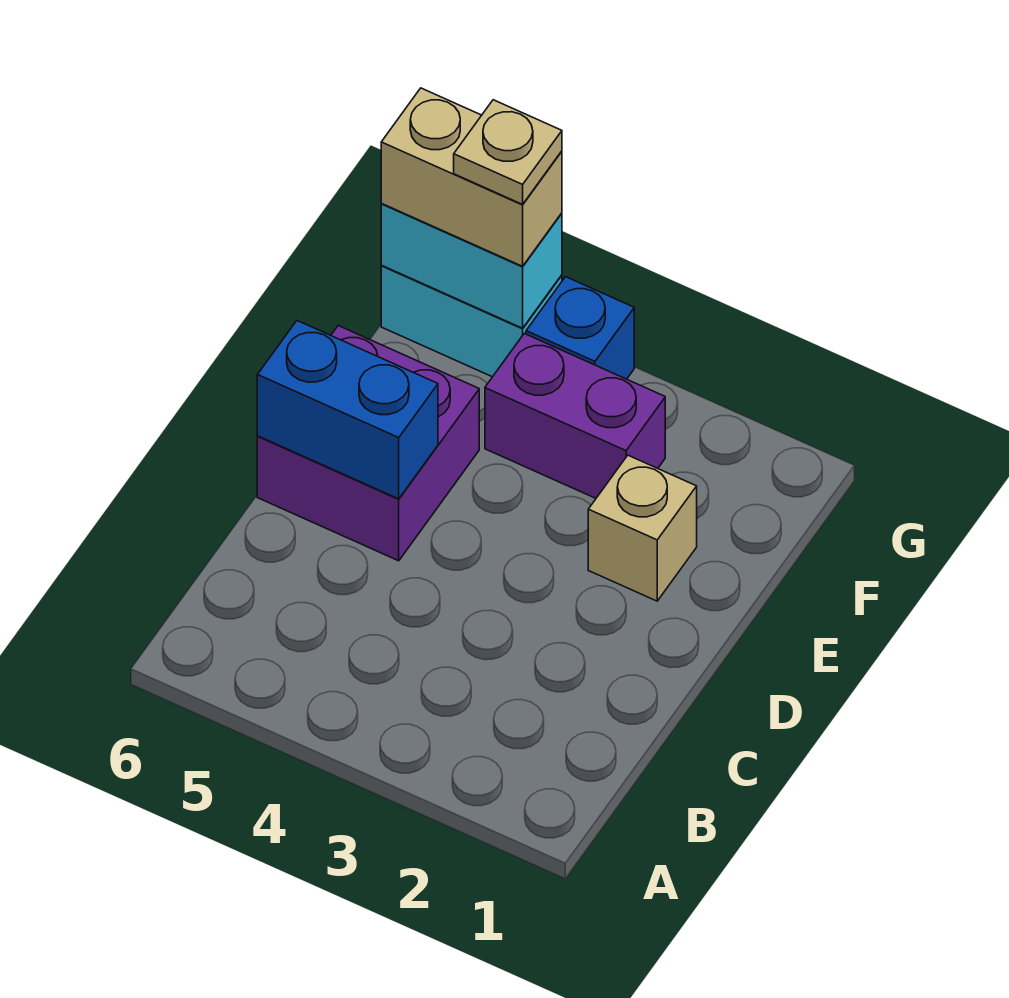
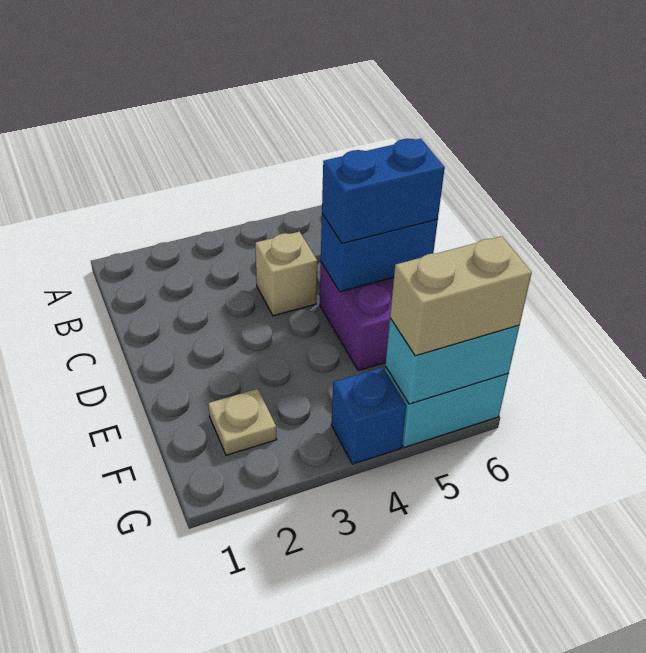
none -> blue brick D5:D6 level 3
tan brick E2 level 1 -> tan brick C4 level 1
purple brick F3:F4 level 1 -> none
tan plate G5 level 4 -> tan plate F2 level 1

